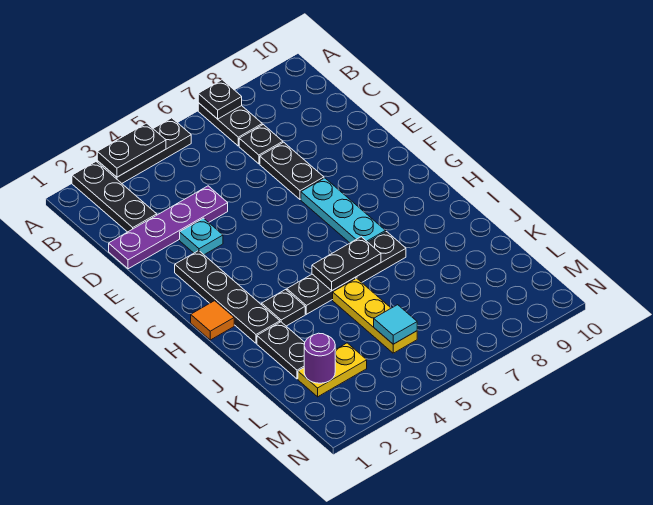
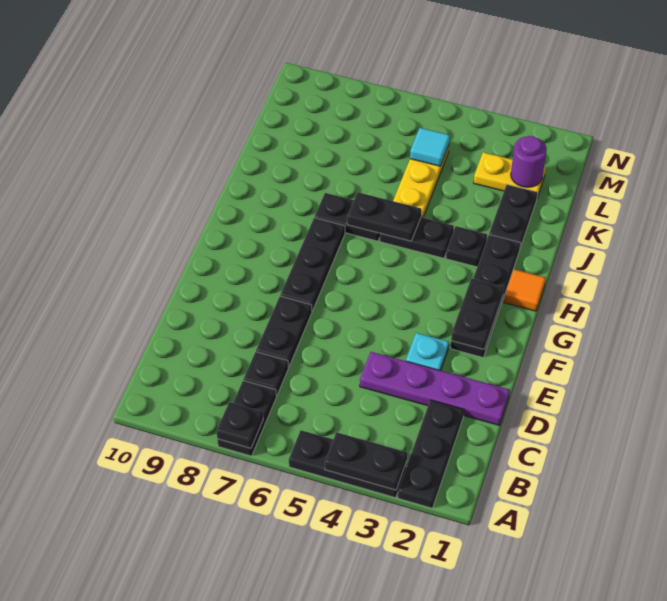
none -> black plate F2:G2 level 2
cyan plate F7:H7 level 1 -> black plate F7:H7 level 1

